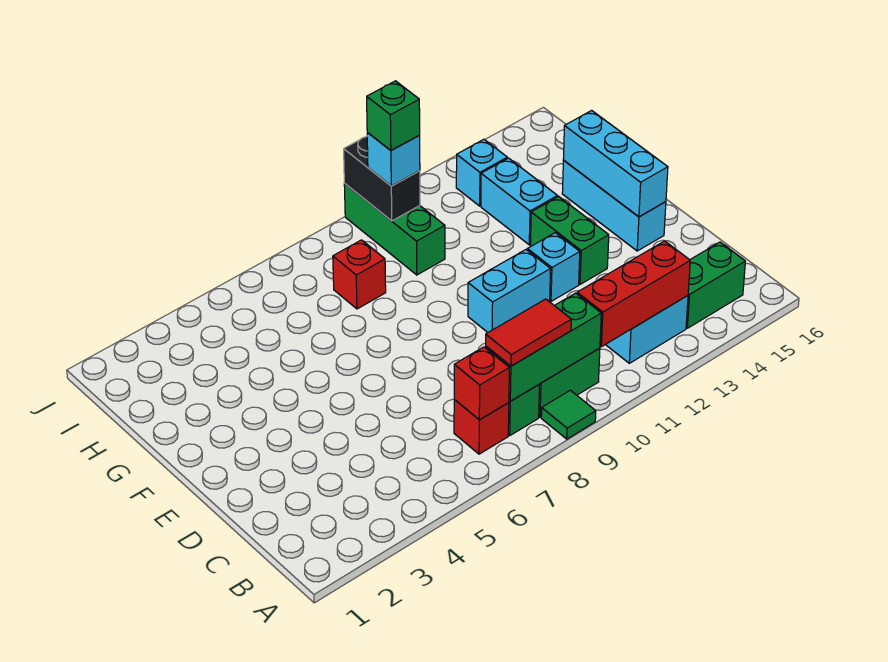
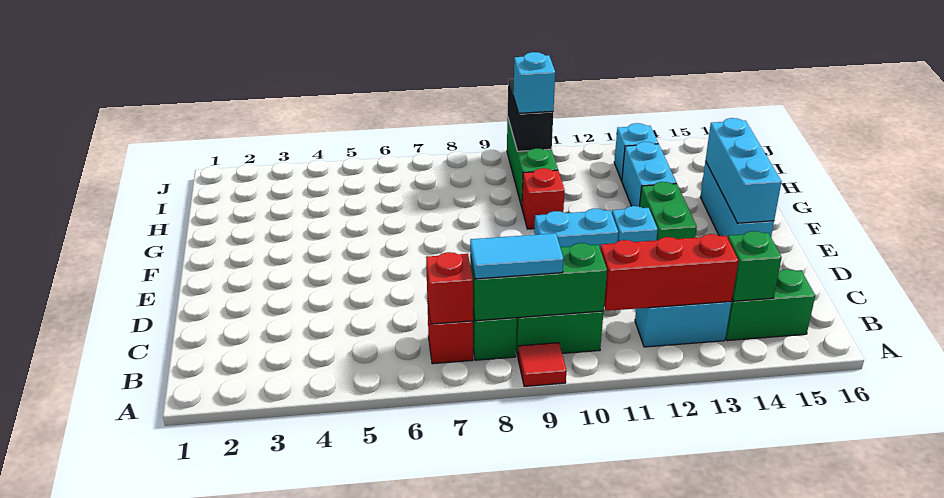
green tile A9 level 1 -> red tile A9 level 1
red tile B8:B9 level 3 -> cyan tile B8:B9 level 3
red brick H8 level 1 -> red brick G10 level 1
green brick I10 level 4 -> green brick B14 level 2

